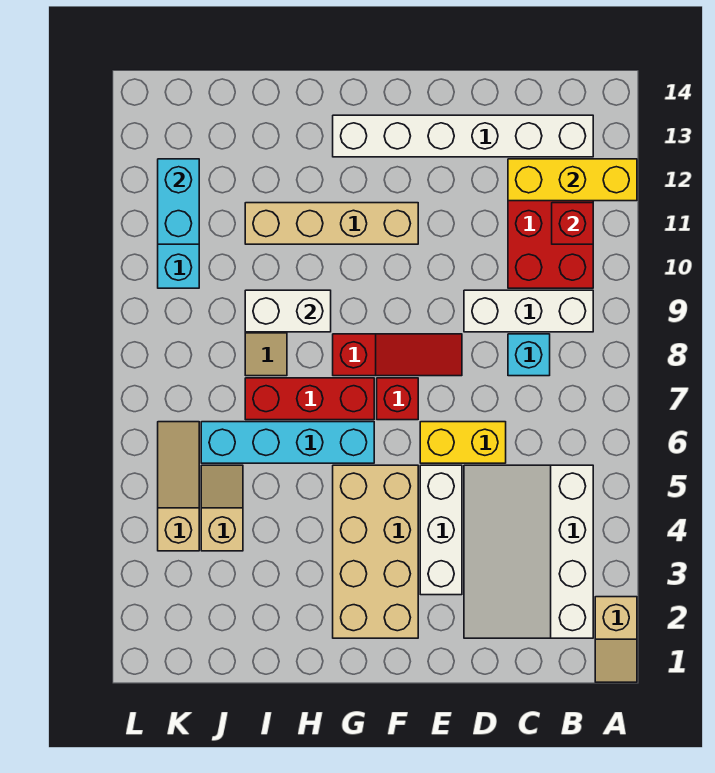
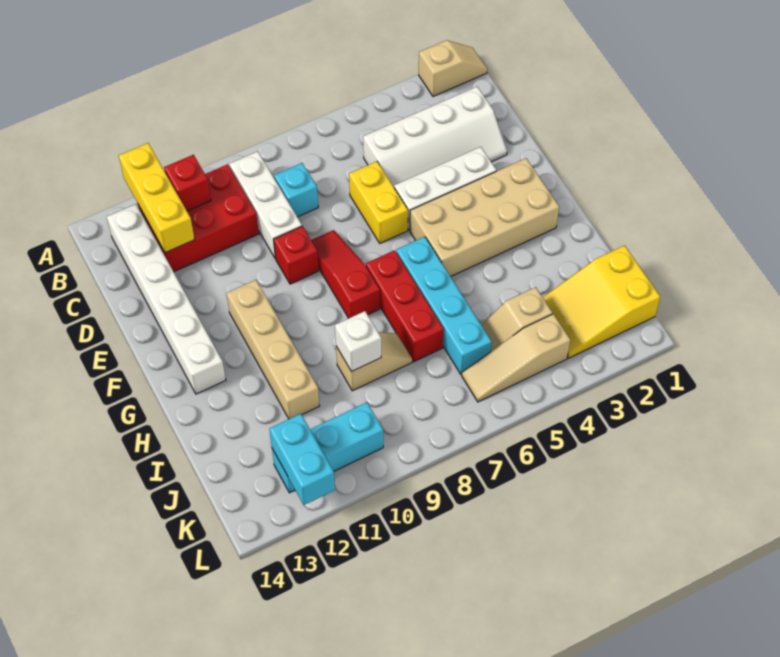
white slope B2:D5 level 1 top B -> white slope C2:D5 level 1 top C
red brick F7 level 1 -> red brick E9 level 1
white brick H9:I9 level 2 -> white brick I9 level 2
none -> yellow slope J1:K3 level 1 top 1
cyan brick K11:K12 level 2 -> cyan brick K12:L12 level 2

